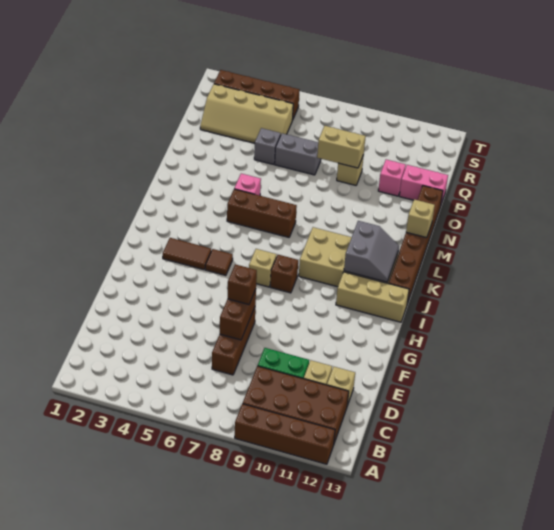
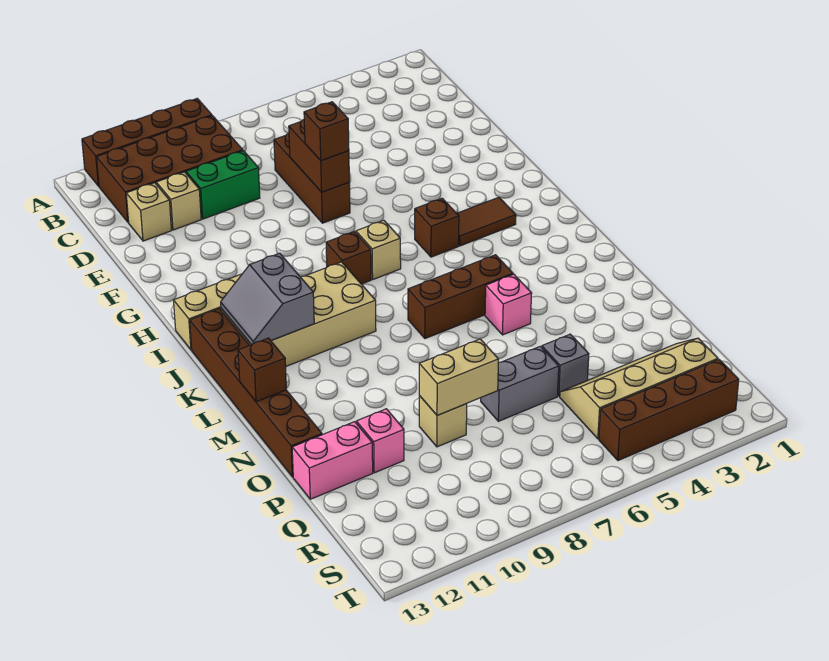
brown tile I5 level 1 -> brown brick I5 level 1
tan brick M13 level 2 -> brown brick M13 level 2

